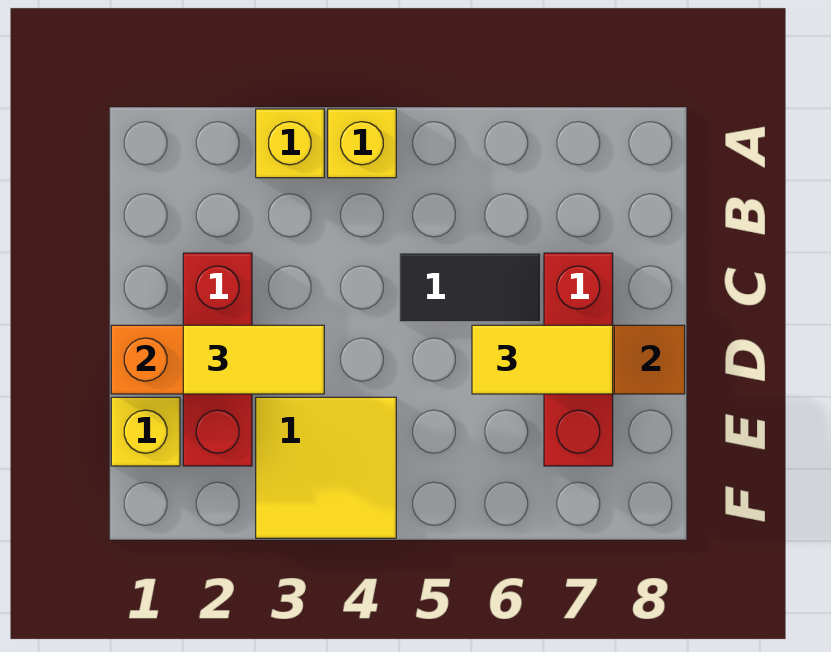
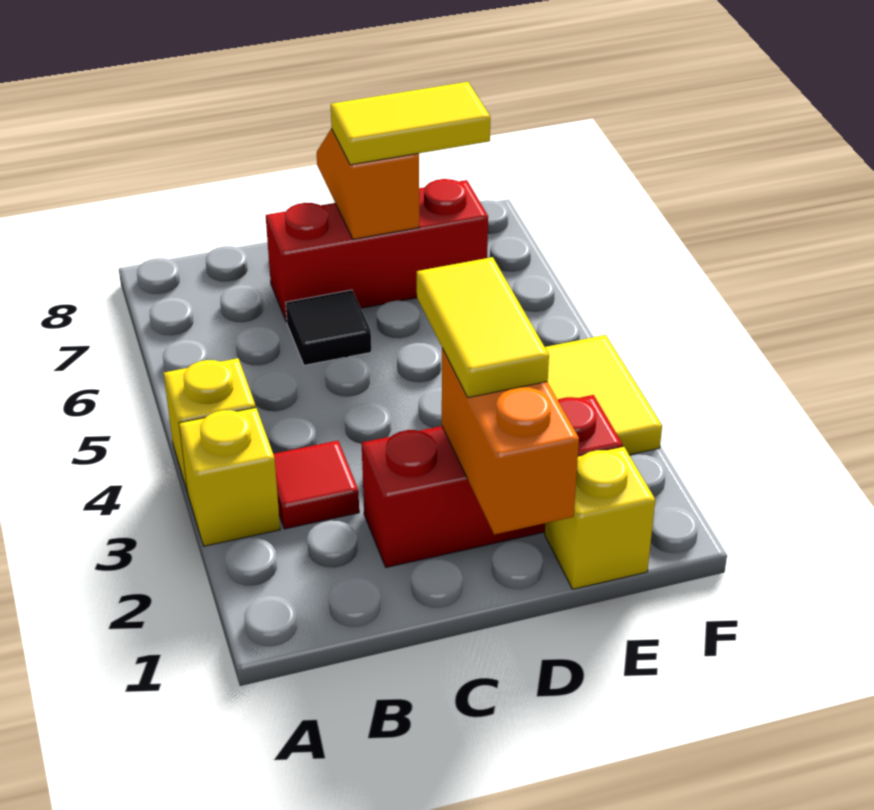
none -> red tile B3 level 1
black tile C5:C6 level 1 -> black tile C6 level 1
yellow tile D6:D7 level 3 -> yellow tile D7:E7 level 3

